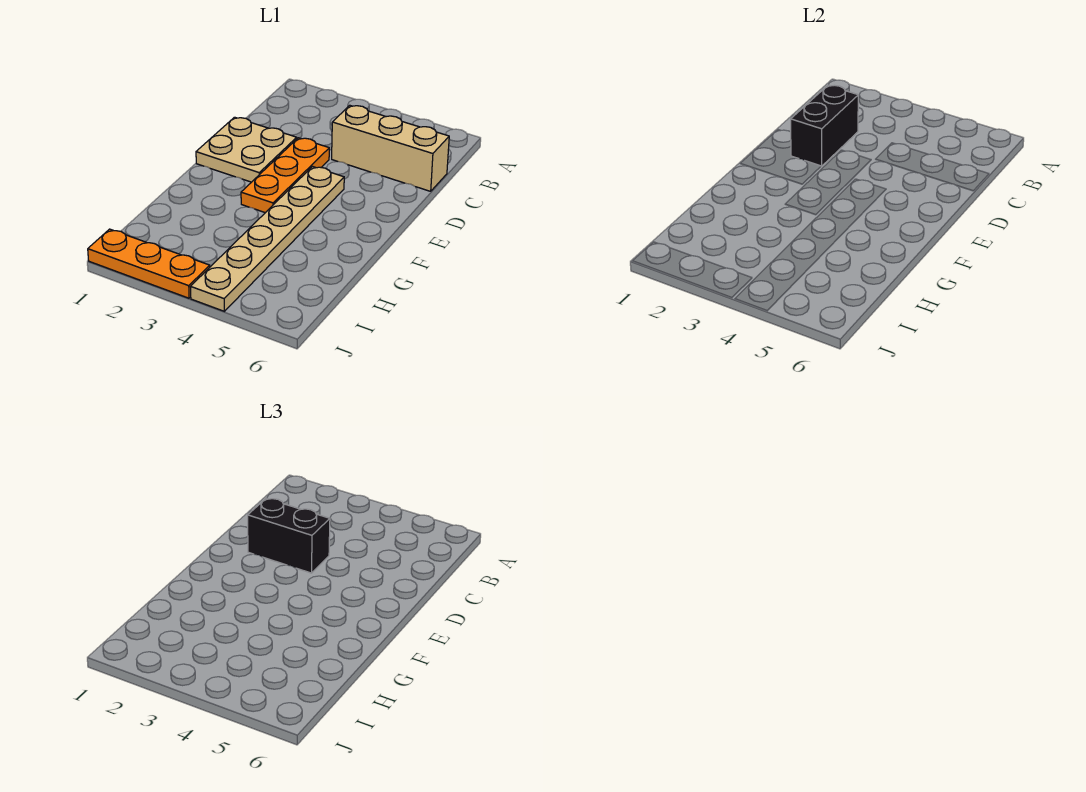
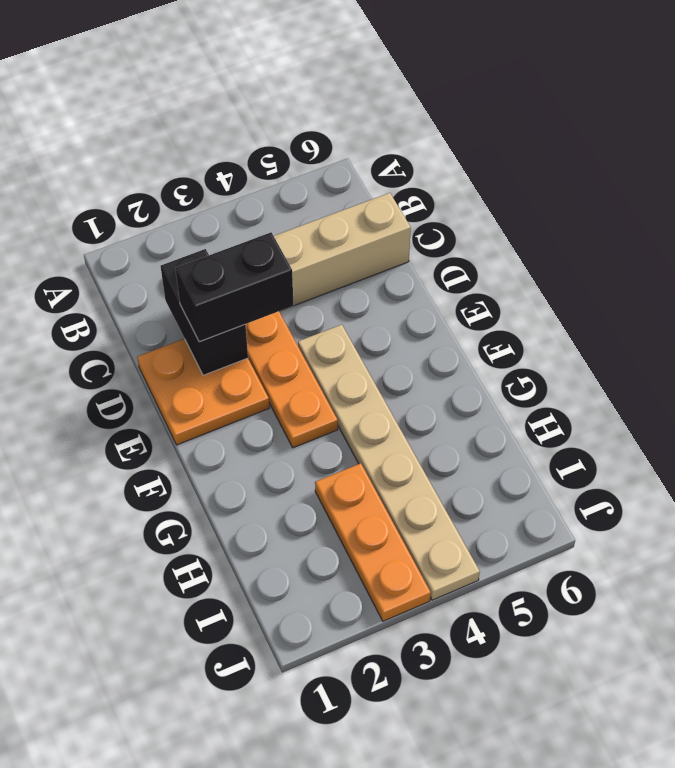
tan plate D1:E2 level 1 -> orange plate D1:E2 level 1
orange plate J1:J3 level 1 -> orange plate H3:J3 level 1

